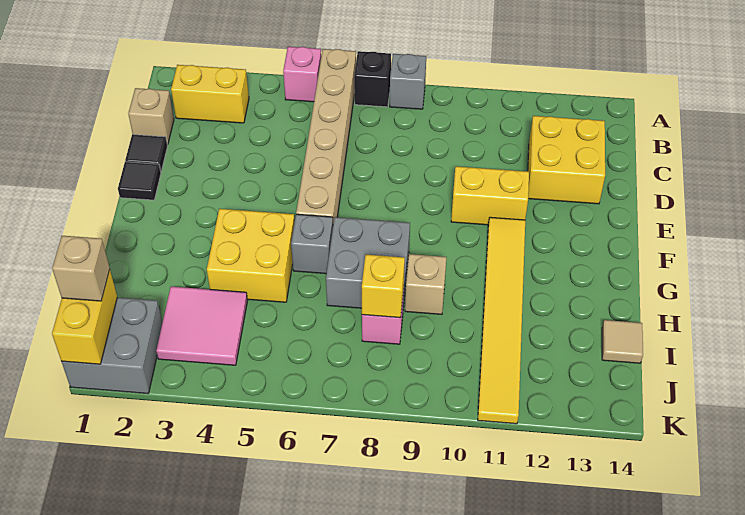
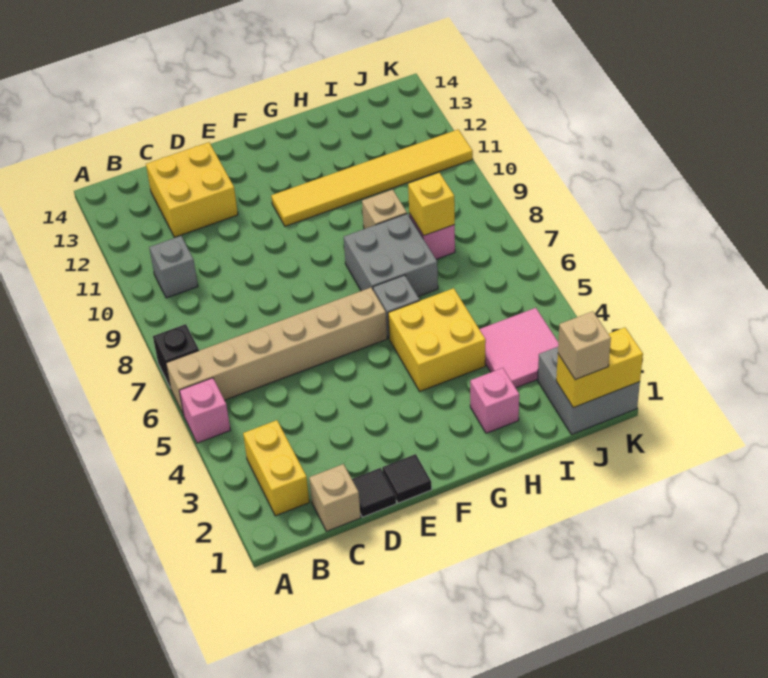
grey brick A8 level 1 -> grey brick B10 level 1
yellow brick E10:E11 level 1 -> none
none -> pink brick H2 level 1
tan tile I14 level 1 -> none

